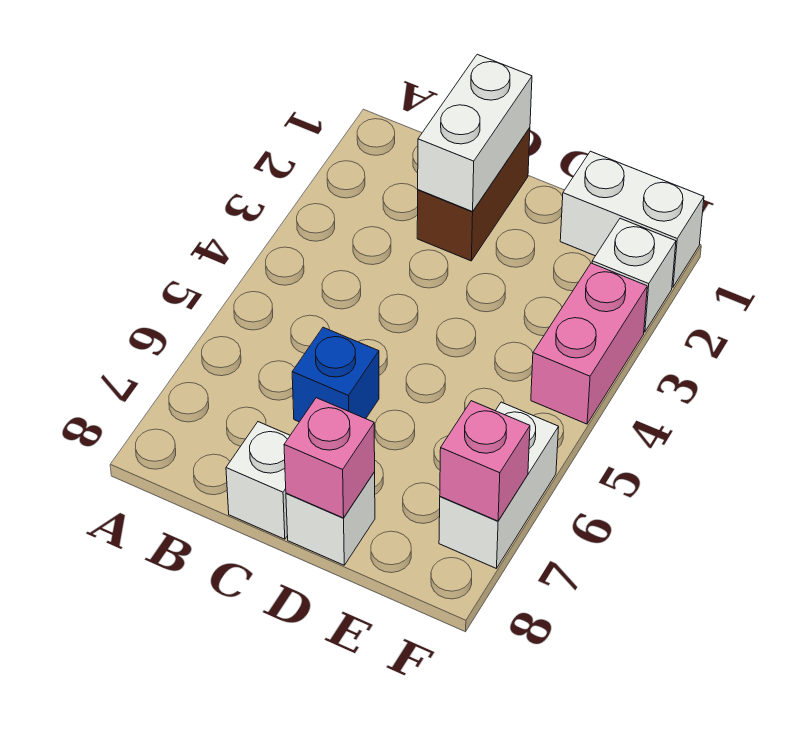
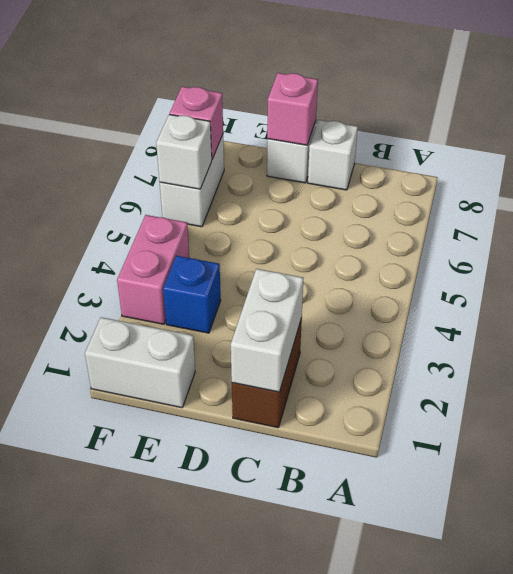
blue brick C6 level 1 -> blue brick E3 level 1
white brick F2 level 1 -> white brick F6 level 2

